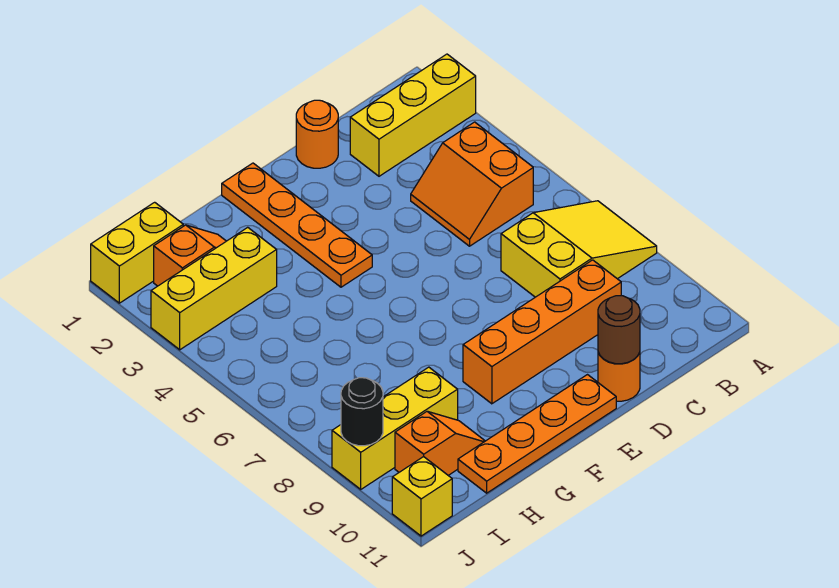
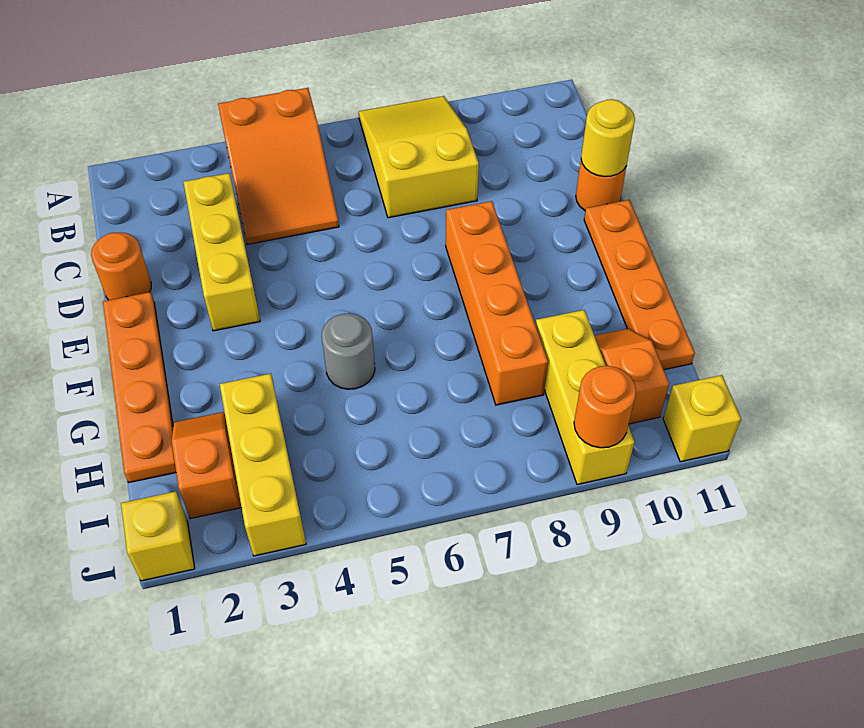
yellow brick A2:C2 level 1 -> yellow brick C3:E3 level 1
orange slope B4:C5 level 1 top B -> orange slope A4:C5 level 1 top A
orange brick C9:F9 level 1 -> orange brick E8:H8 level 1
brown round brick D11 level 2 -> yellow round brick D11 level 2
orange plate F1:F4 level 1 -> orange plate E1:H1 level 1
none -> grey round brick G5 level 1
yellow brick I1:J1 level 1 -> yellow brick J1 level 1
black round brick J9 level 2 -> orange round brick J9 level 2

